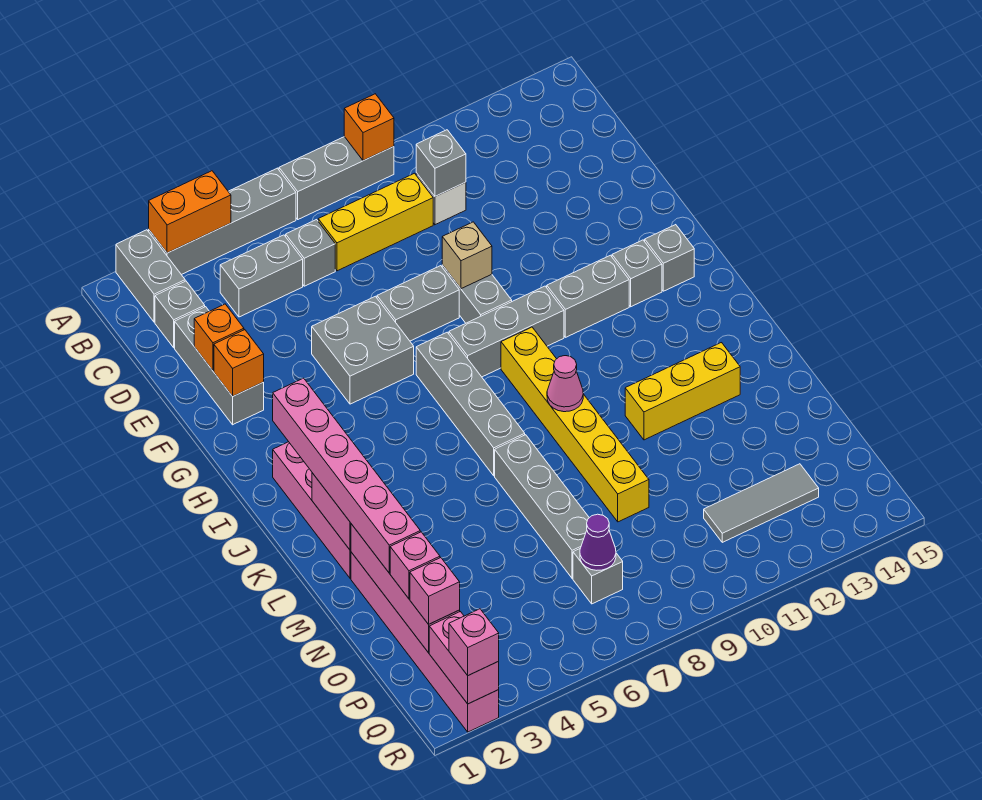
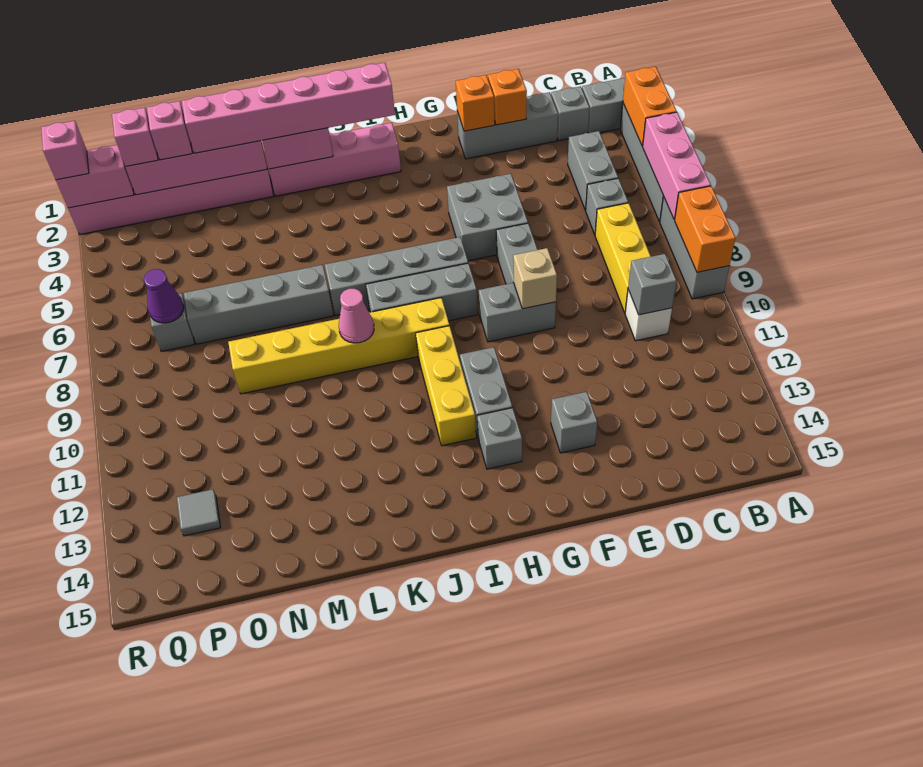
none -> pink brick A5:A7 level 2
orange brick A9 level 2 -> orange brick A8:A9 level 2
grey brick H8:H10 level 1 -> grey brick H8:J8 level 1
grey brick H14 level 1 -> grey brick F13 level 1
yellow brick L11:L13 level 1 -> yellow brick I10:I12 level 1
grey tile P11:P13 level 1 -> grey tile P13 level 1

